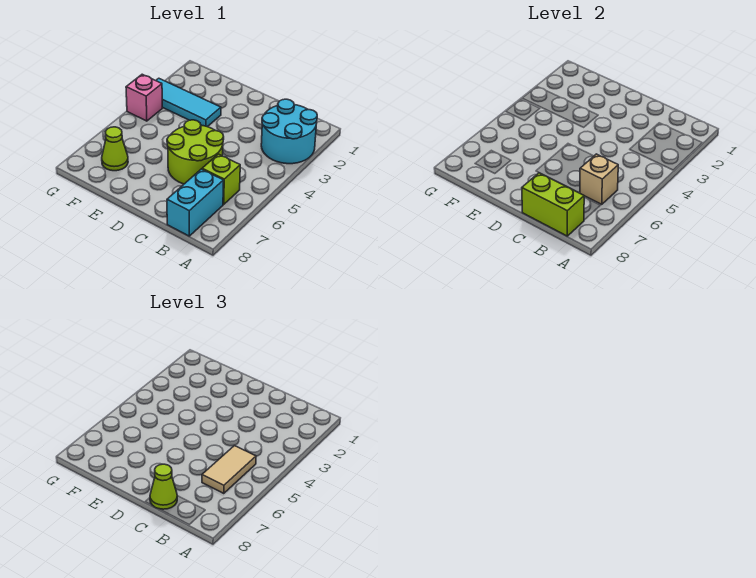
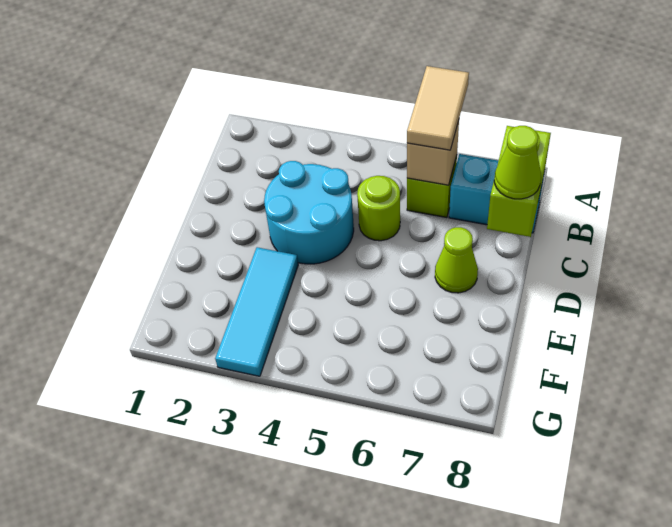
cyan round brick A2:B3 level 1 -> cyan round brick C3:D4 level 1
tan tile B5:B6 level 3 -> tan tile A6:B6 level 3
lime round brick C5:D6 level 1 -> lime round brick C5 level 1
lime cone F7 level 1 -> lime cone D7 level 1
pink brick G4 level 1 -> none

